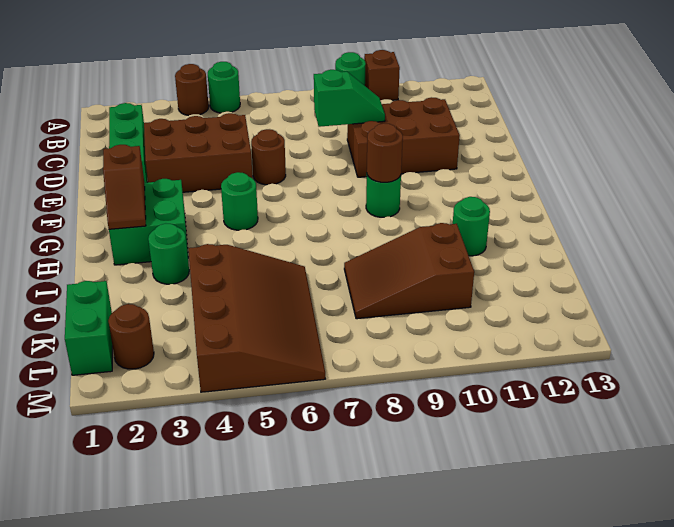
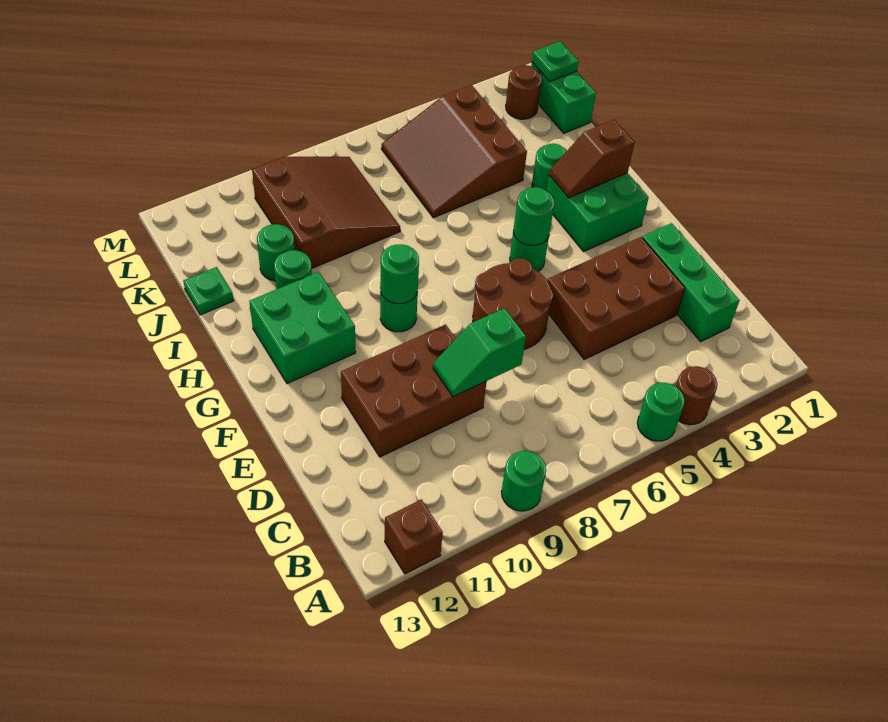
brown brick A10 level 1 -> brown brick A12 level 1
brown round brick E6 level 1 -> brown round brick E6:F7 level 1
brown slope G2:H2 level 2 top G -> brown slope H2:H3 level 2 top 2
none -> green round brick G5 level 2
brown round brick G9 level 2 -> green round brick G9 level 2
none -> green brick G11:H12 level 1
brown slope J4:M6 level 1 top 4 -> brown slope J4:L6 level 1 top 4
brown slope J8:K10 level 1 top 10 -> brown slope J8:L10 level 1 top 10
none -> green round brick J11 level 1
none -> green plate J13 level 1
none -> green plate L1 level 2

